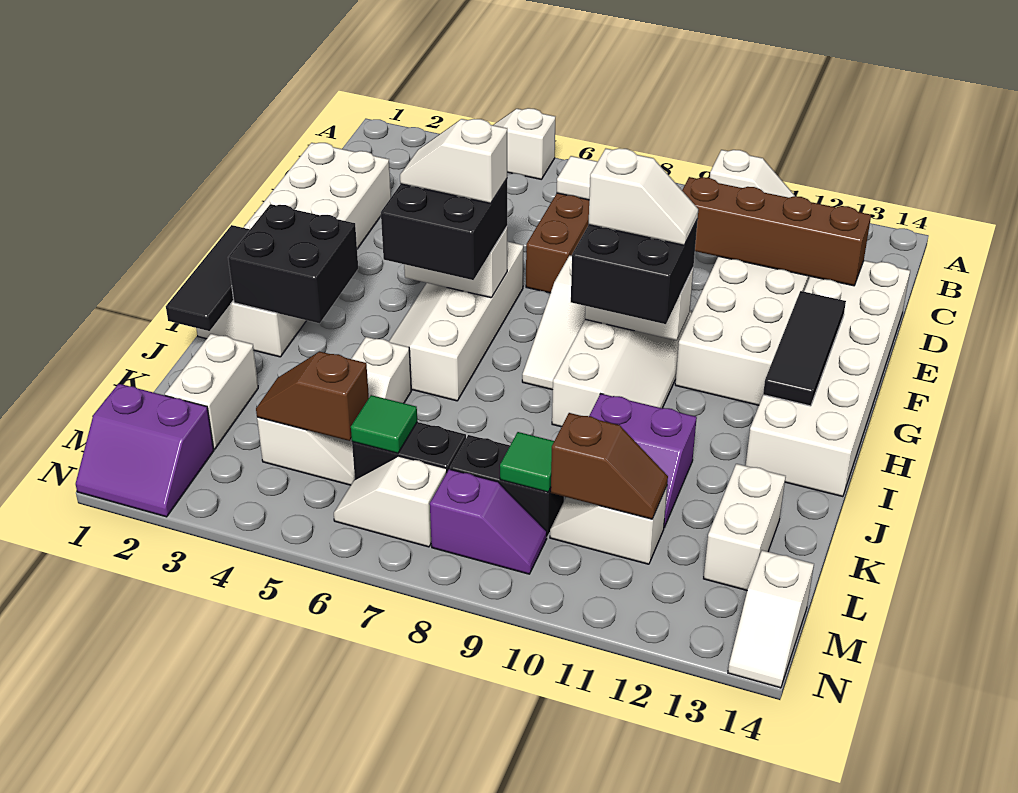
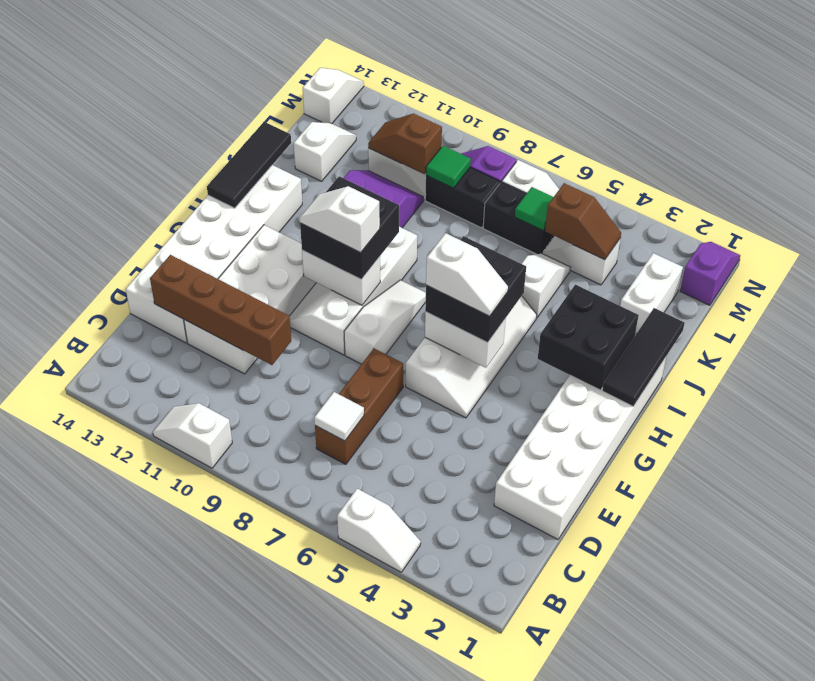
black tile F13:H13 level 2 -> black tile H14:J14 level 2
white brick K13:L13 level 1 -> white slope K13:L13 level 1 top K
purple slope M1:N2 level 1 top M -> purple slope M1:N1 level 1 top M

